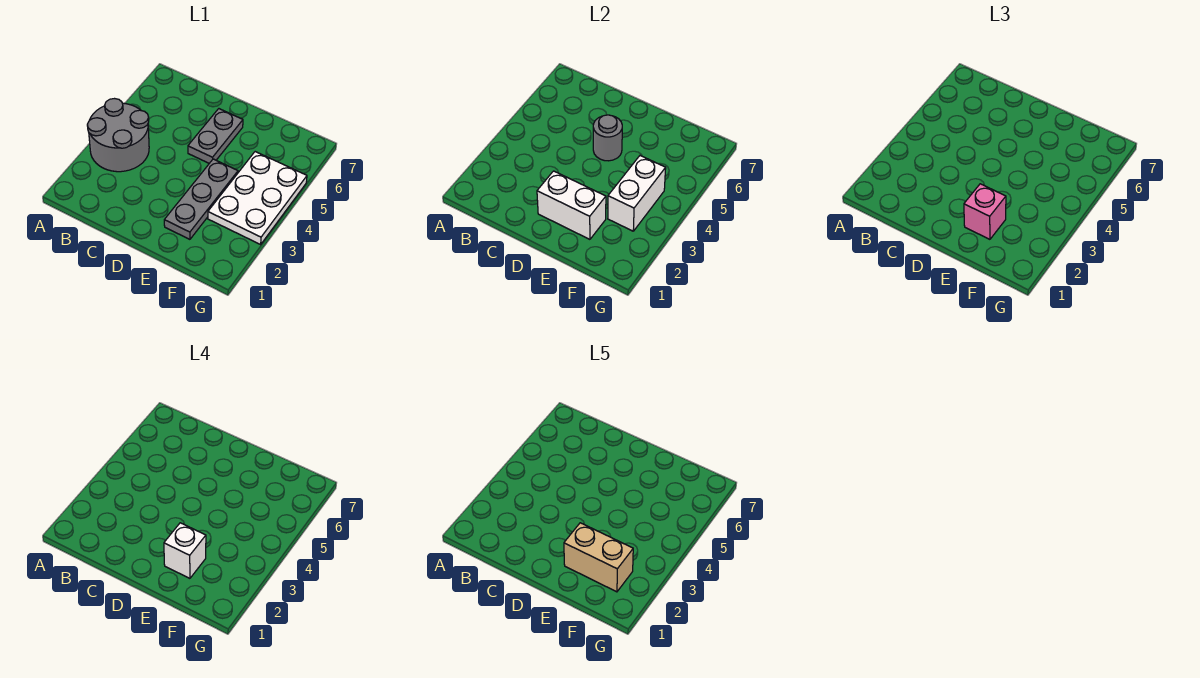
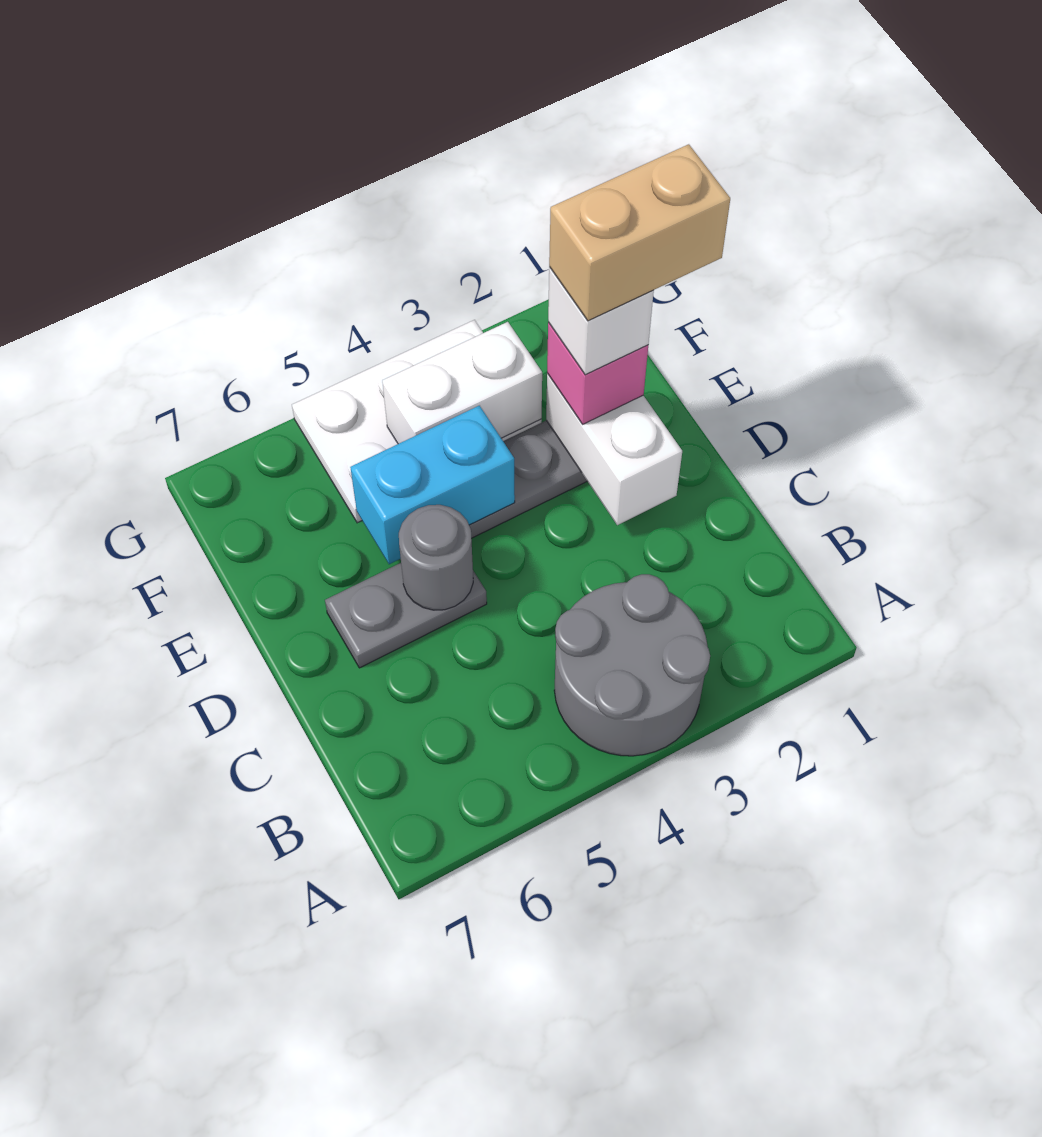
tan brick E2:F2 level 5 -> tan brick E1:E2 level 5
none -> cyan brick E4:E5 level 2

